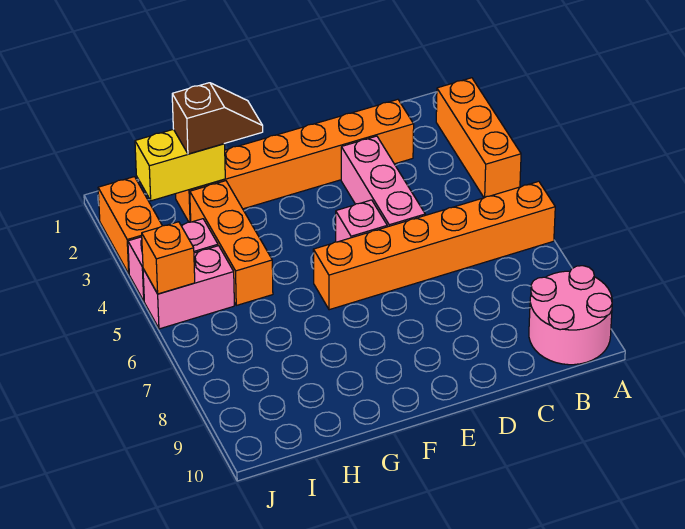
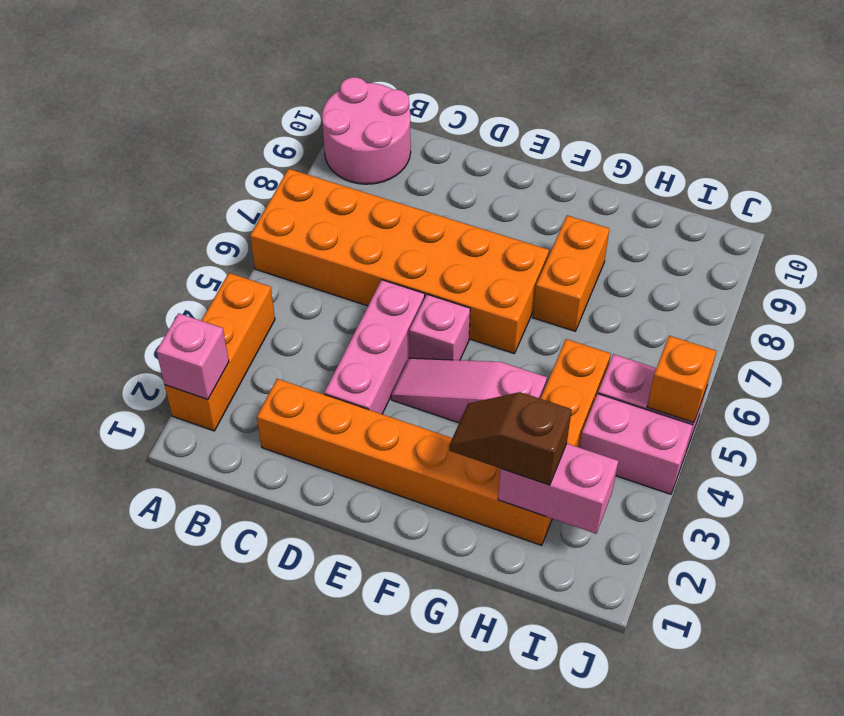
none -> pink brick A2 level 2
orange brick A6:F6 level 1 -> orange brick A6:F7 level 1
none -> pink slope E4:G4 level 1 top G
yellow brick H2:I2 level 2 -> pink brick H2:I2 level 2
orange brick J2:J3 level 1 -> orange brick G7:G8 level 1

